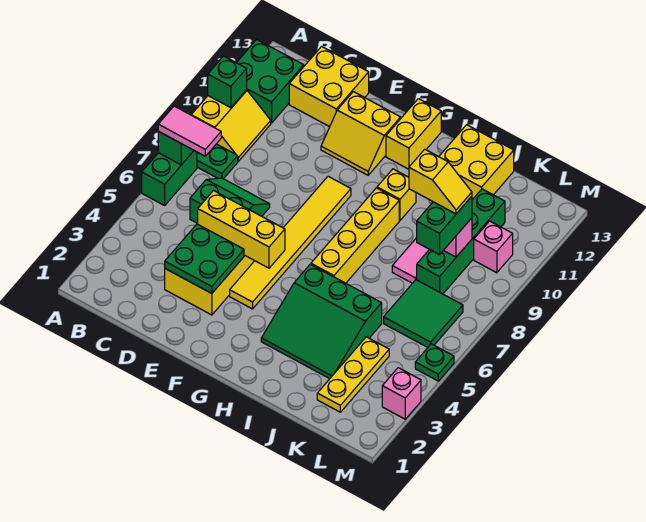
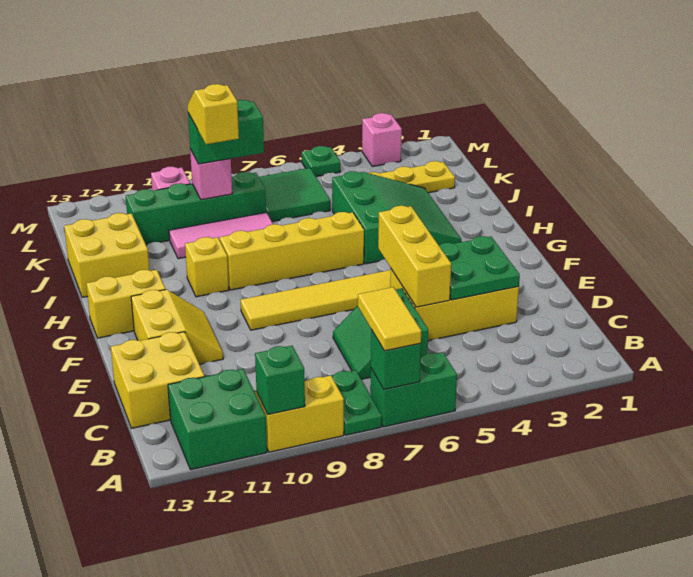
pink tile A7:B7 level 3 -> yellow tile A7:B7 level 3

